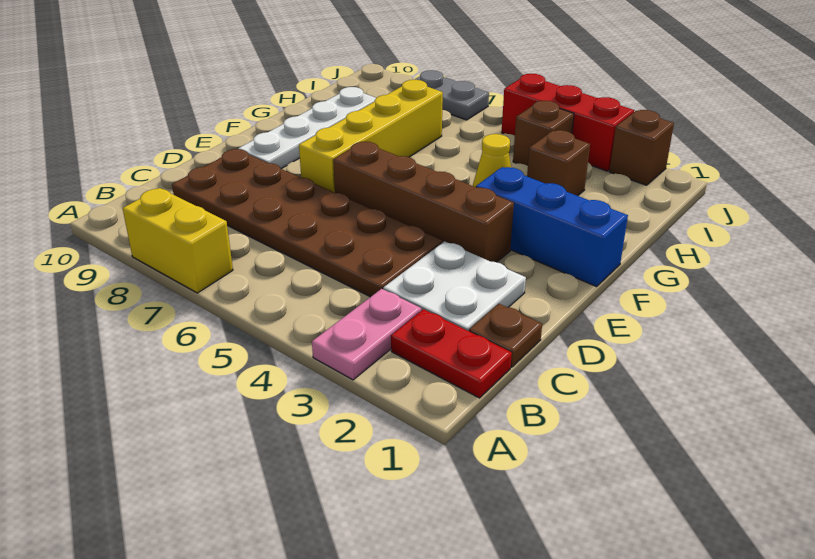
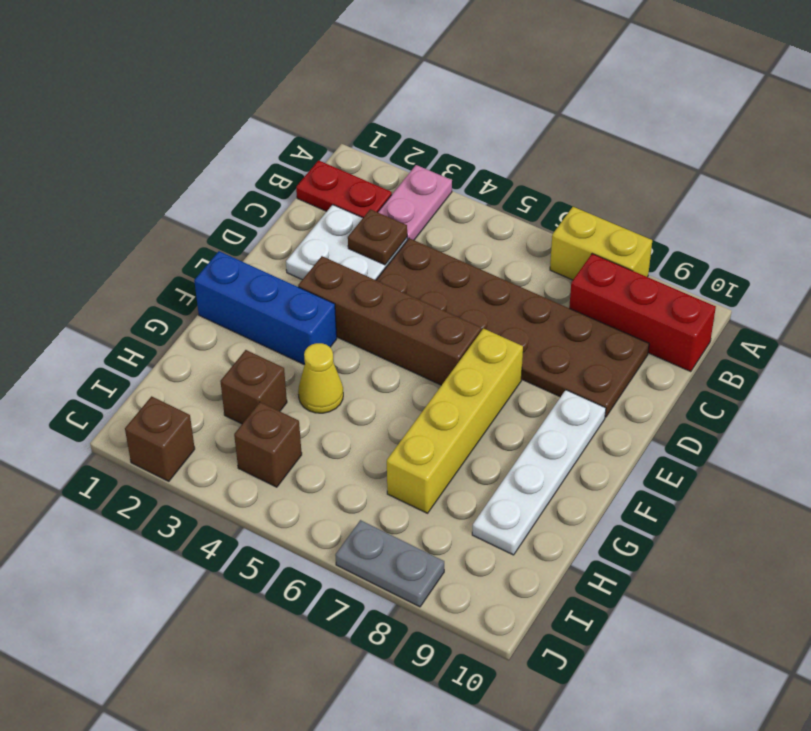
brown plate C1 level 1 -> brown plate C3 level 2
red brick J3:J5 level 1 -> red brick B8:B10 level 1

